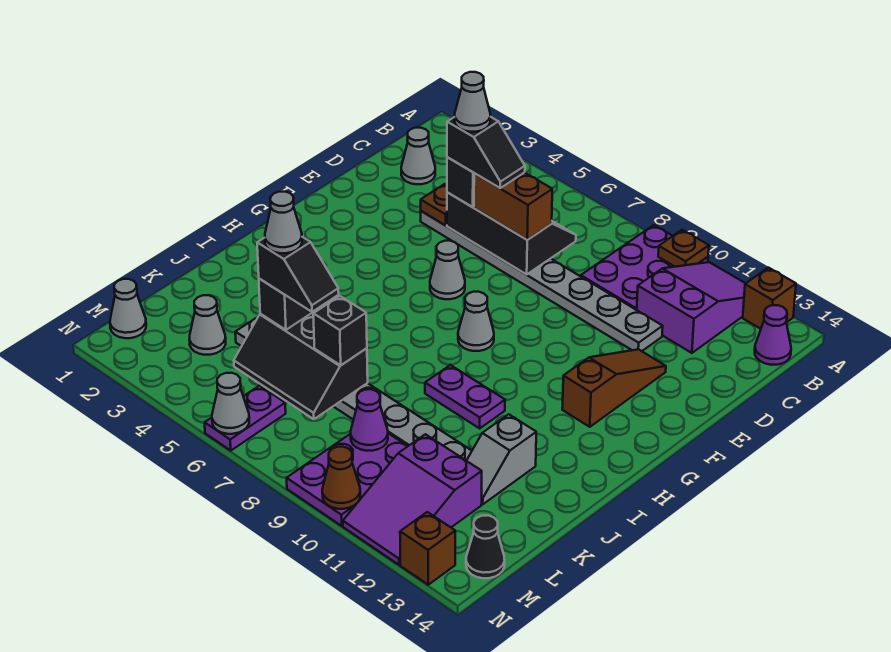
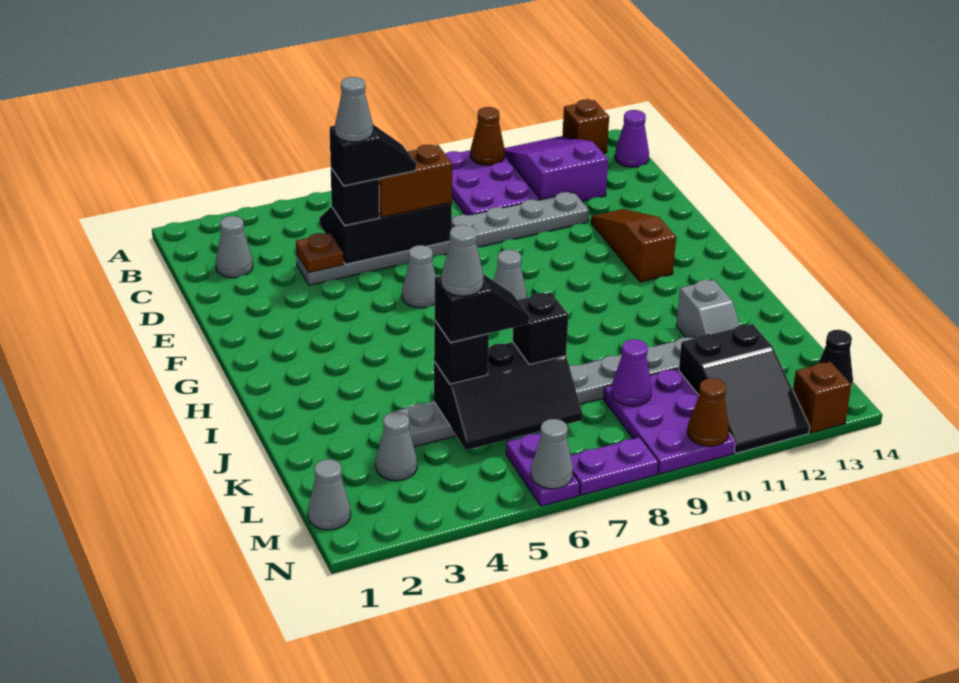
brown plate A10 level 2 -> brown cone A10 level 2
purple plate I9:I10 level 1 -> purple plate N7:N8 level 1
purple slope L11:N12 level 1 top L -> black slope L11:N12 level 1 top L

